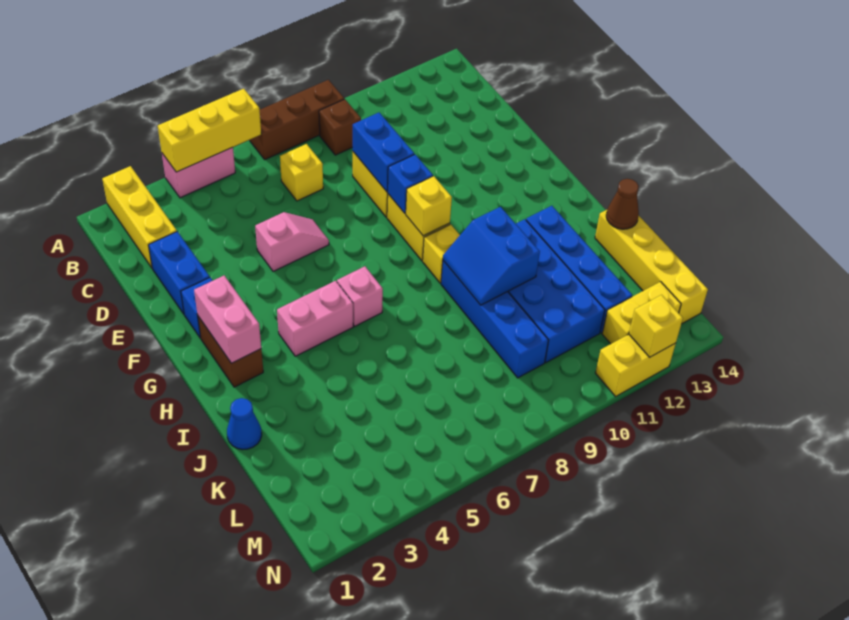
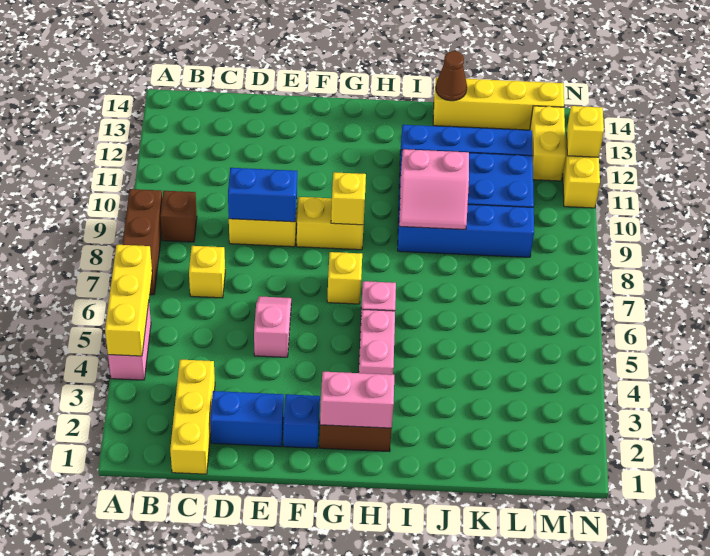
yellow brick A2:C2 level 1 -> yellow brick C1:C3 level 1
blue brick F9 level 2 -> none
yellow brick H9 level 1 -> yellow brick G7 level 1
blue slope I9:J10 level 2 top 10 -> pink slope I9:J10 level 2 top 10
blue cone J1 level 1 -> none

